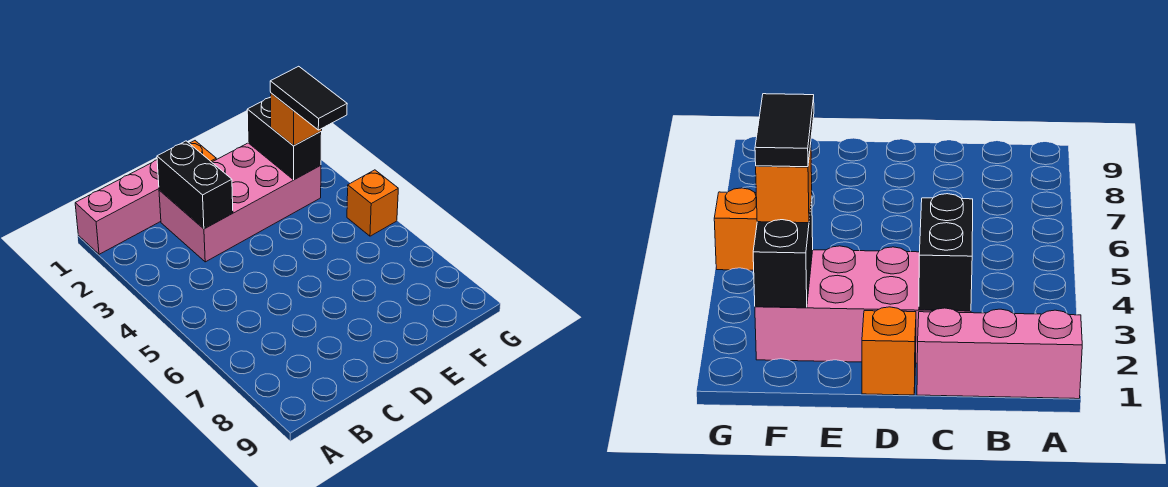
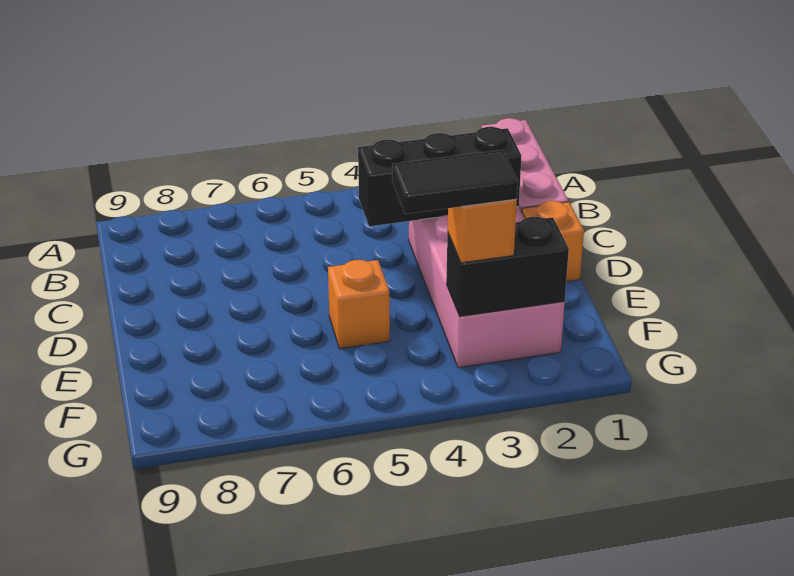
black brick C2:C3 level 2 -> black brick C2:C4 level 2
orange brick G5 level 1 -> orange brick E5 level 1

